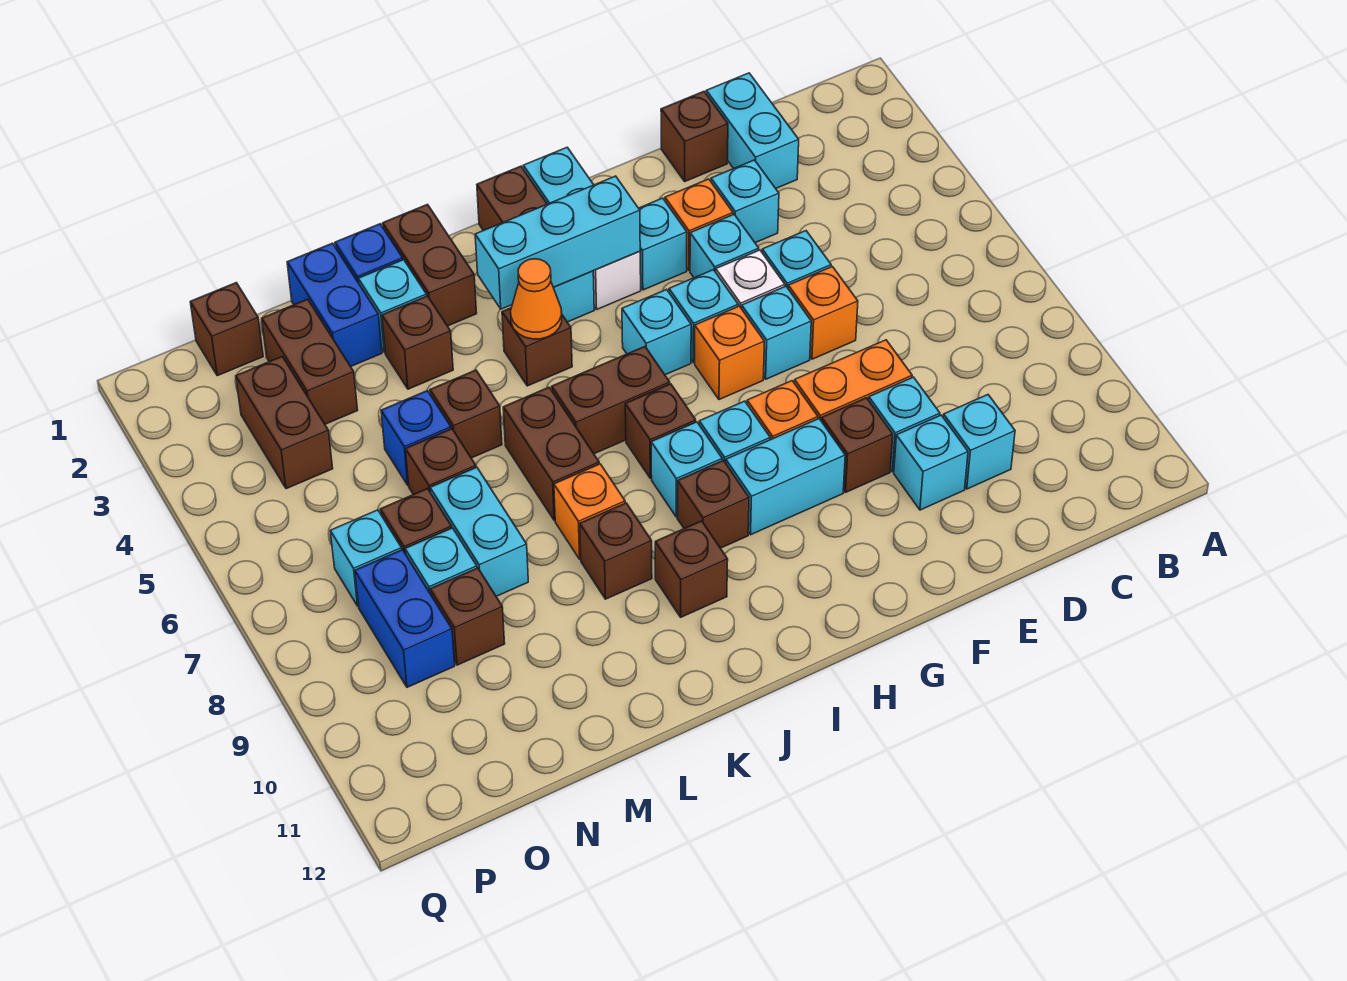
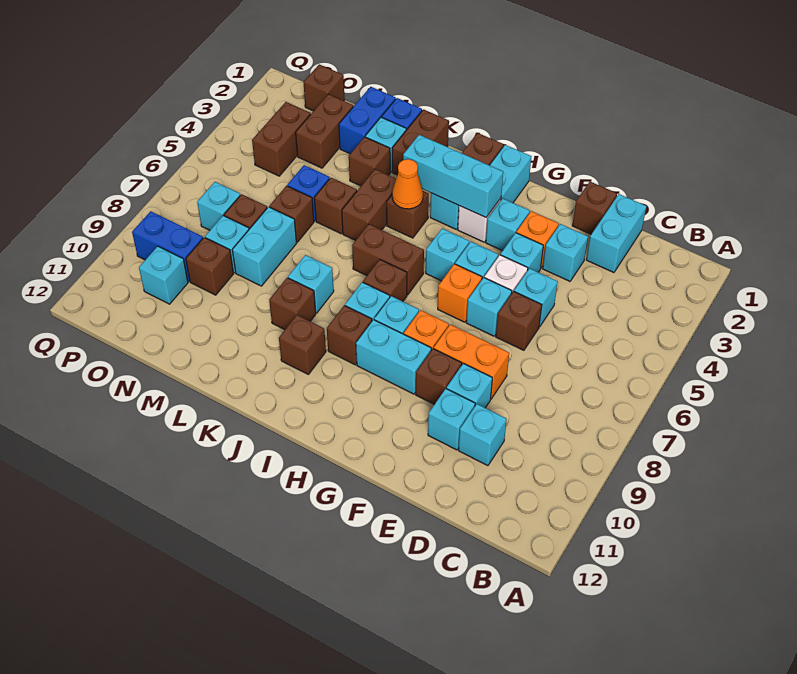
orange brick E6 level 1 -> brown brick E6 level 1
brown brick K6:K7 level 1 -> brown brick K4:K5 level 1
orange brick K8 level 1 -> cyan brick K8 level 1
blue brick O8:O9 level 1 -> blue brick O9:P9 level 1
none -> cyan brick O10 level 1

